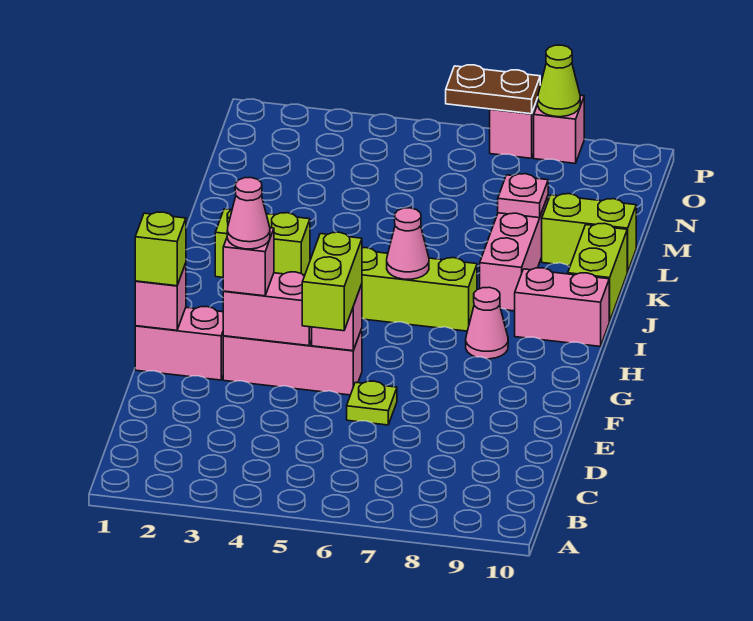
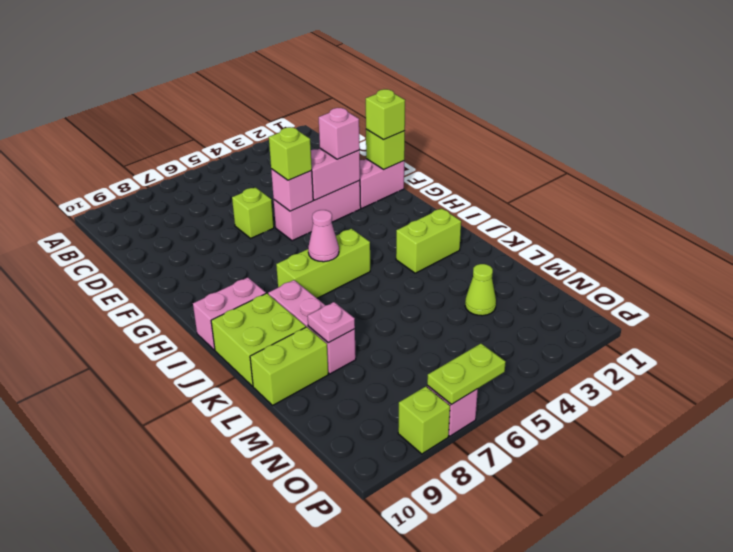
lime brick E5:F5 level 3 -> lime brick F5 level 3
lime plate E6 level 1 -> lime brick E6 level 1
pink brick F1 level 2 -> lime brick F1 level 2
pink cone F3 level 4 -> none
pink cone H8 level 1 -> none
lime brick J10:K10 level 1 -> lime brick J9:K10 level 1
brown plate P6:P7 level 2 -> lime plate P6:P7 level 2
pink brick P8 level 1 -> lime brick P8 level 1
lime cone P8 level 2 -> lime cone M3 level 1

